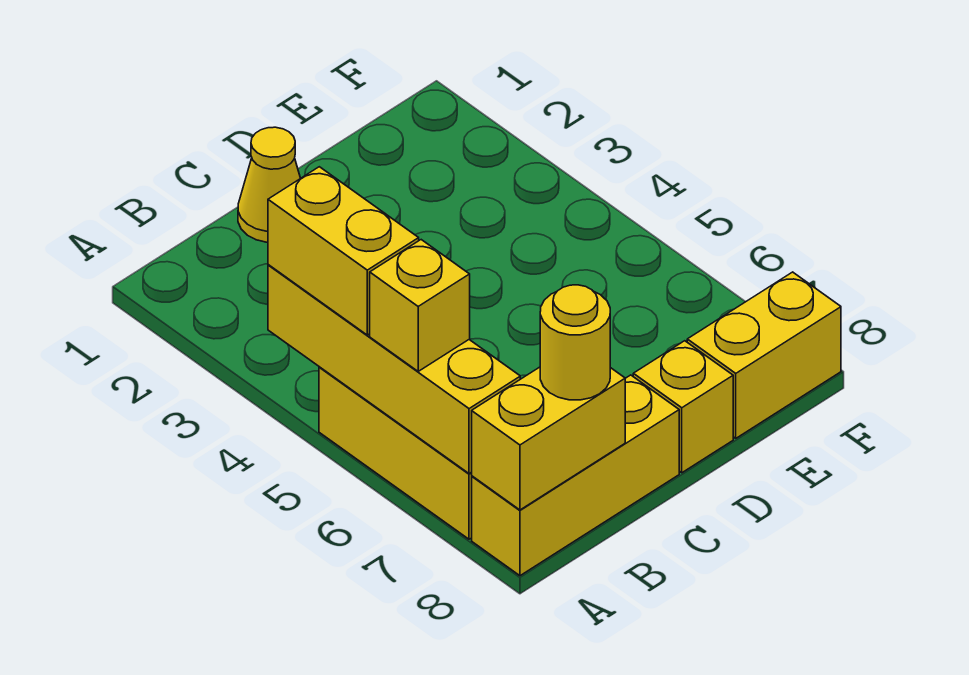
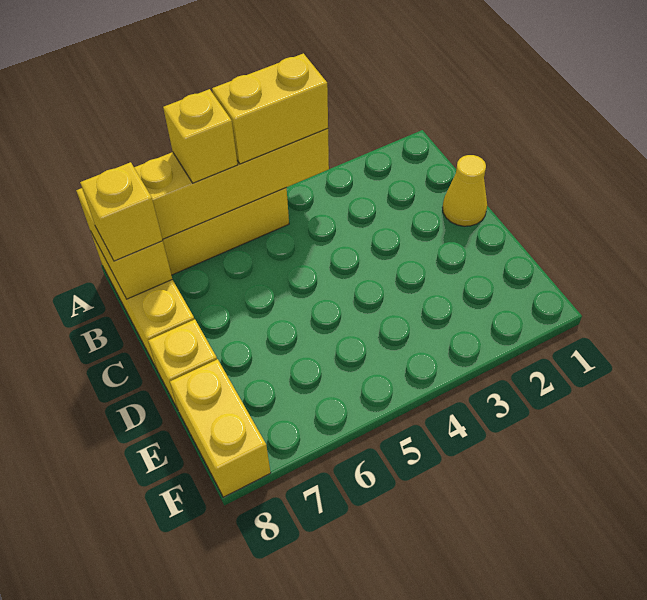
yellow round brick B8 level 3 -> yellow brick B8 level 3

